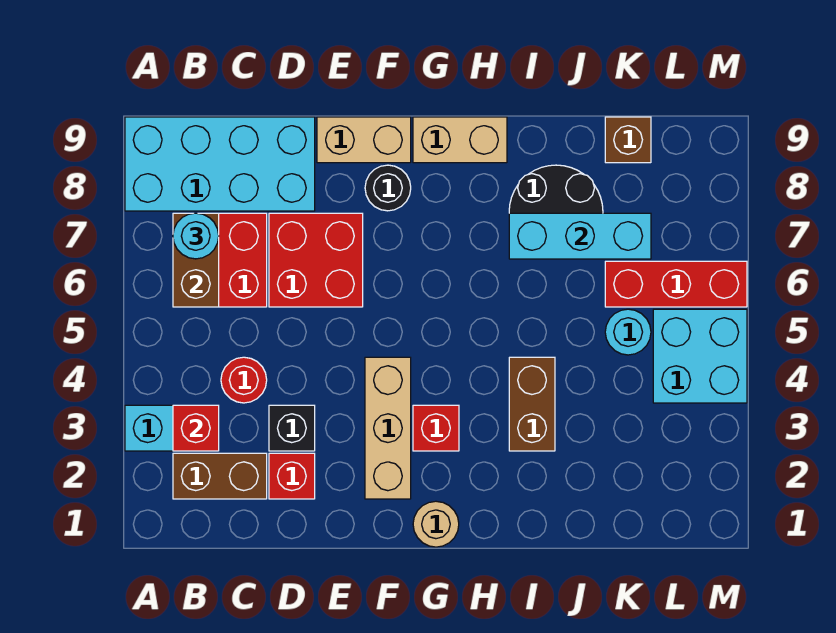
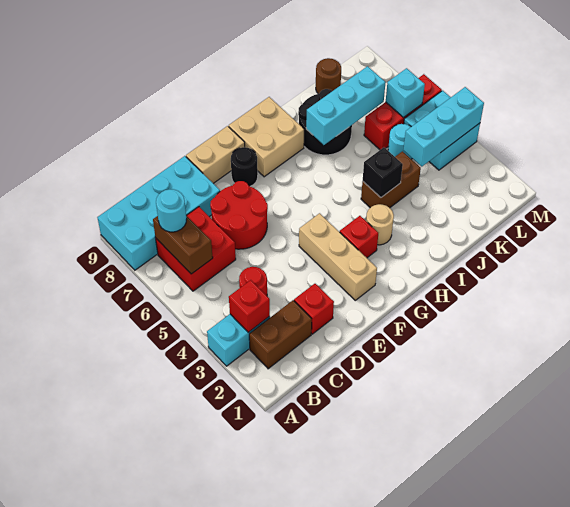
black brick D3 level 1 -> black brick I4 level 2
red brick D6:E7 level 1 -> red round brick D6:E7 level 1
tan round brick G1 level 1 -> tan round brick H3 level 1
tan brick G9:H9 level 1 -> tan brick G8:H9 level 1
brown brick I3:I4 level 1 -> brown brick I4:J4 level 1
none -> cyan brick K4:M4 level 2
brown brick K9 level 1 -> brown round brick K9 level 1
none -> cyan brick L6 level 2

